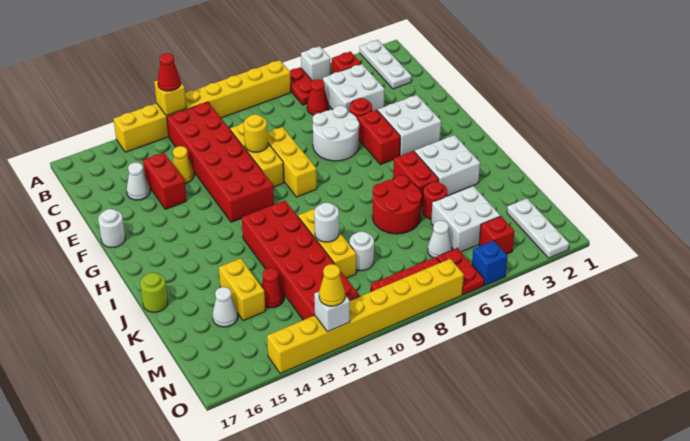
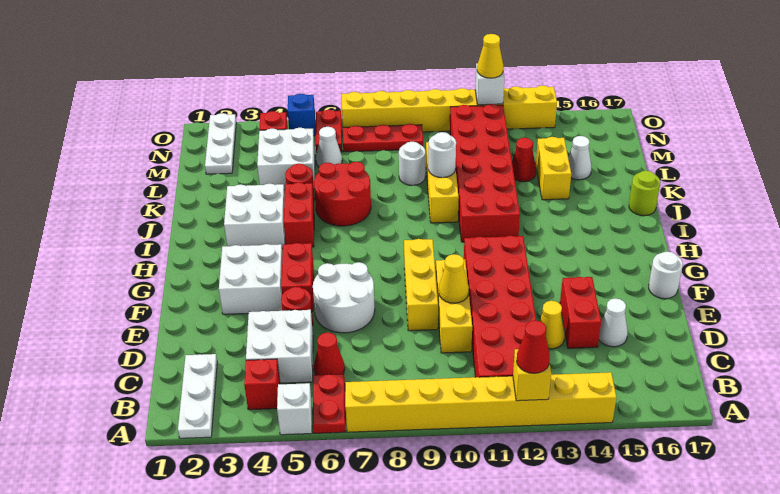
yellow round brick E10 level 2 -> yellow cone E10 level 2

